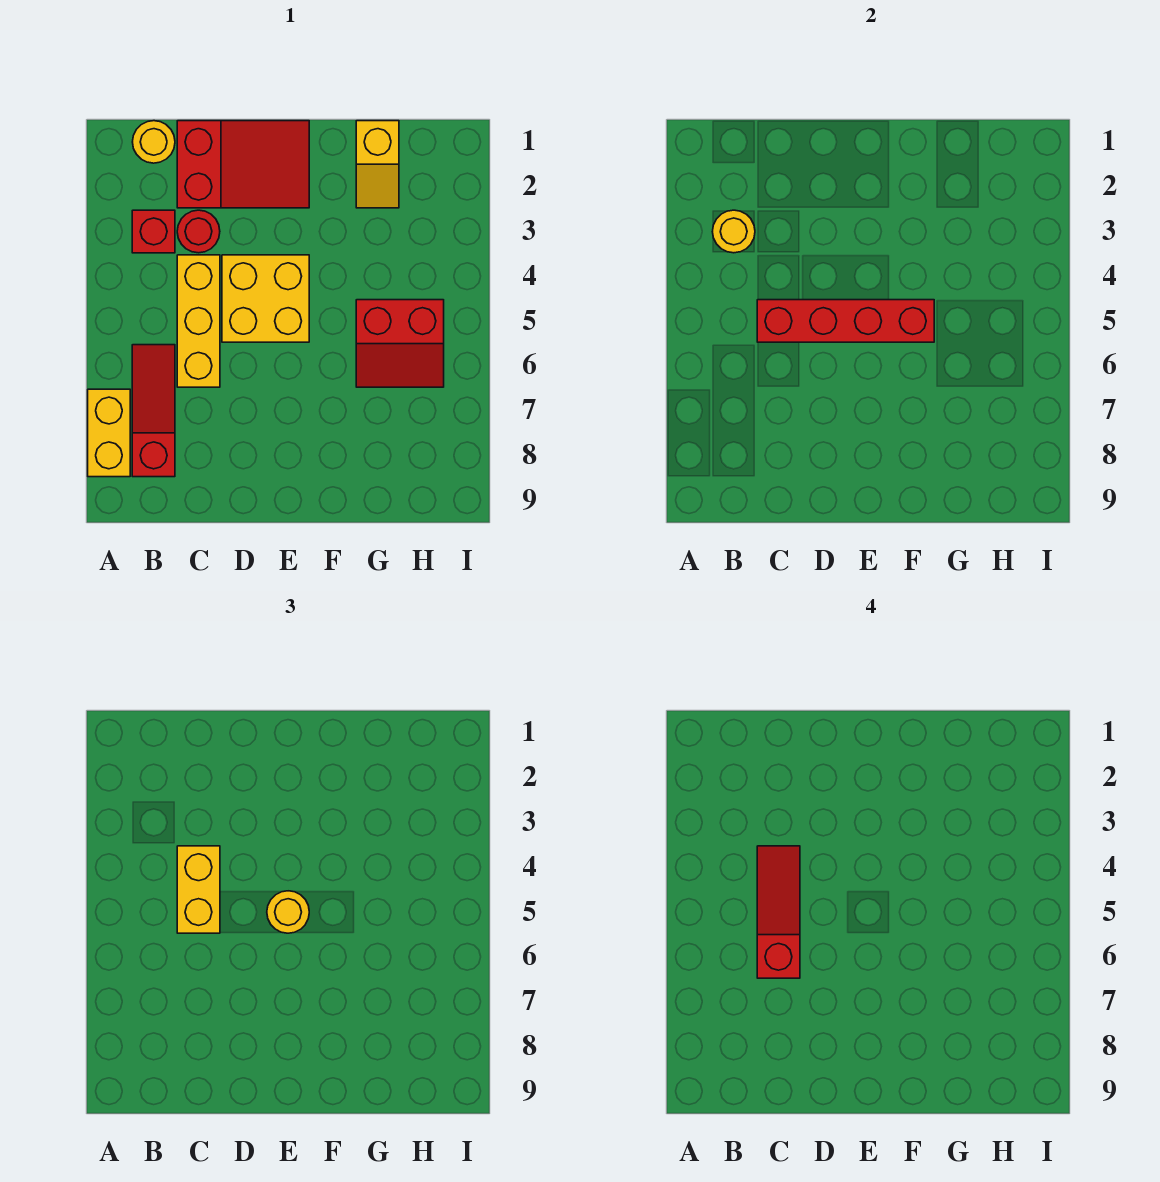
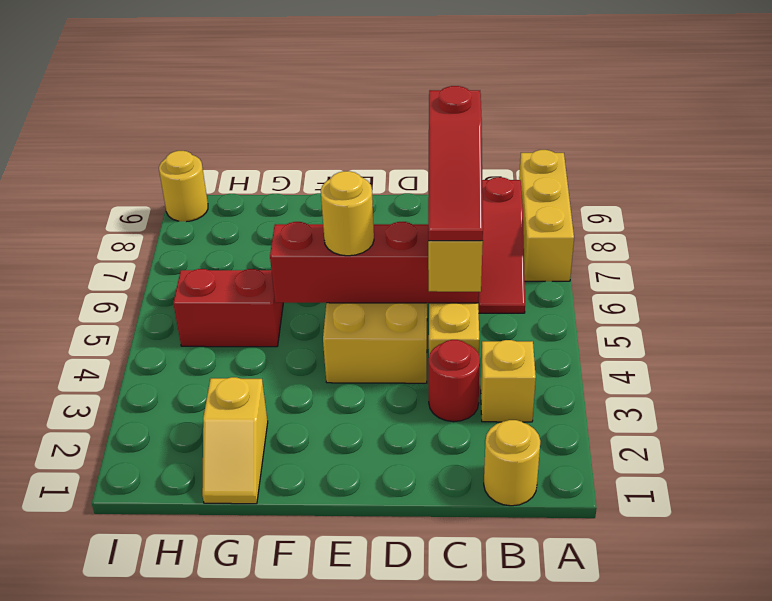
yellow brick A7:A8 level 1 -> yellow brick A7:A9 level 1
red brick B3 level 1 -> yellow brick B3 level 1
yellow round brick B3 level 2 -> yellow round brick I9 level 1
red slope C1:E2 level 1 top C -> none
yellow slope G1:G2 level 1 top 1 -> yellow slope G1:G2 level 1 top 2

